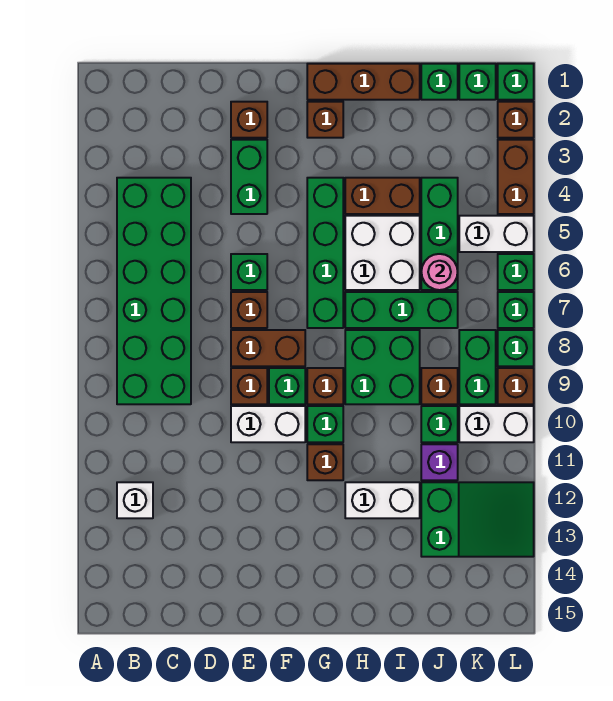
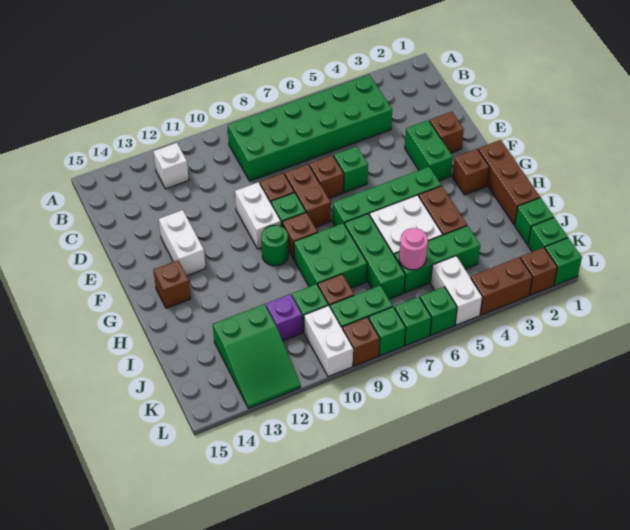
green brick E3:E4 level 1 -> green brick E3:F3 level 1
green brick G10 level 1 -> green round brick G10 level 1
brown brick G11 level 1 -> brown brick G14 level 1
white brick H12:I12 level 1 -> white brick E13:F13 level 1

